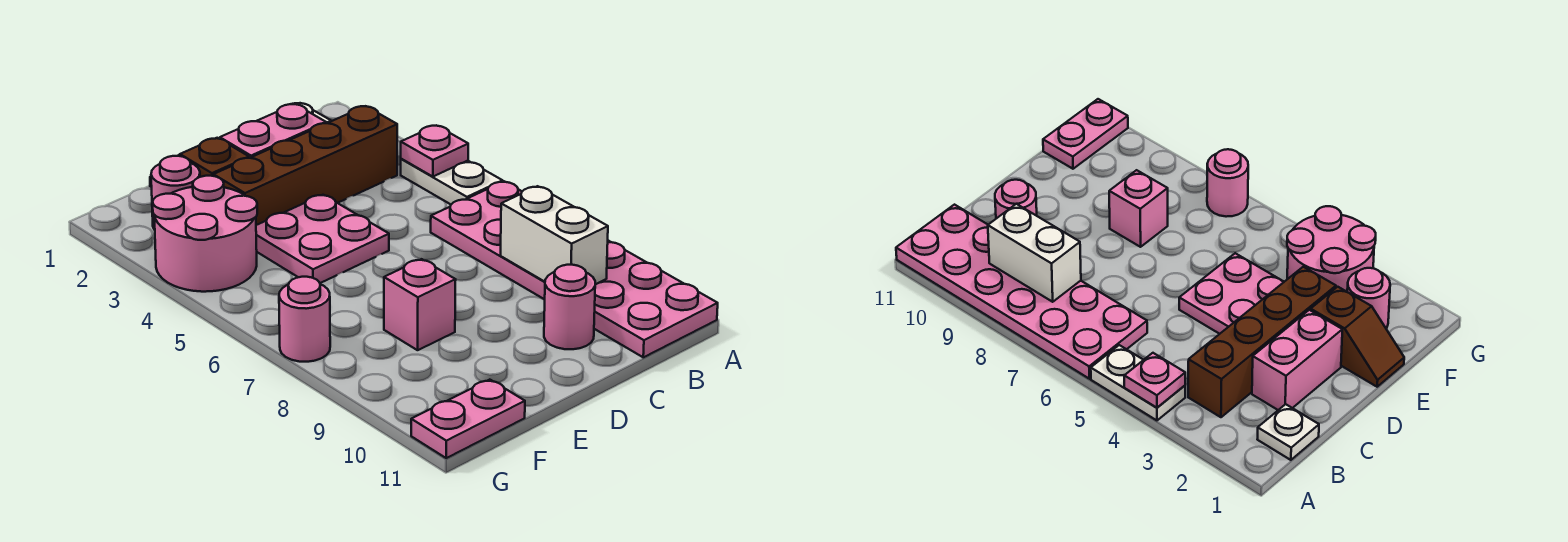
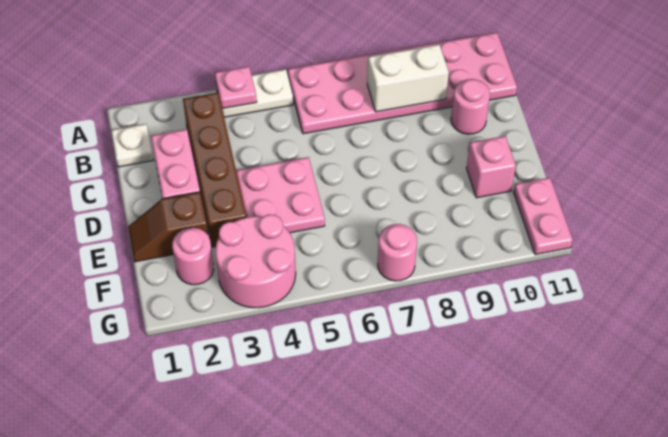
pink brick E8 level 1 -> pink brick E10 level 1

